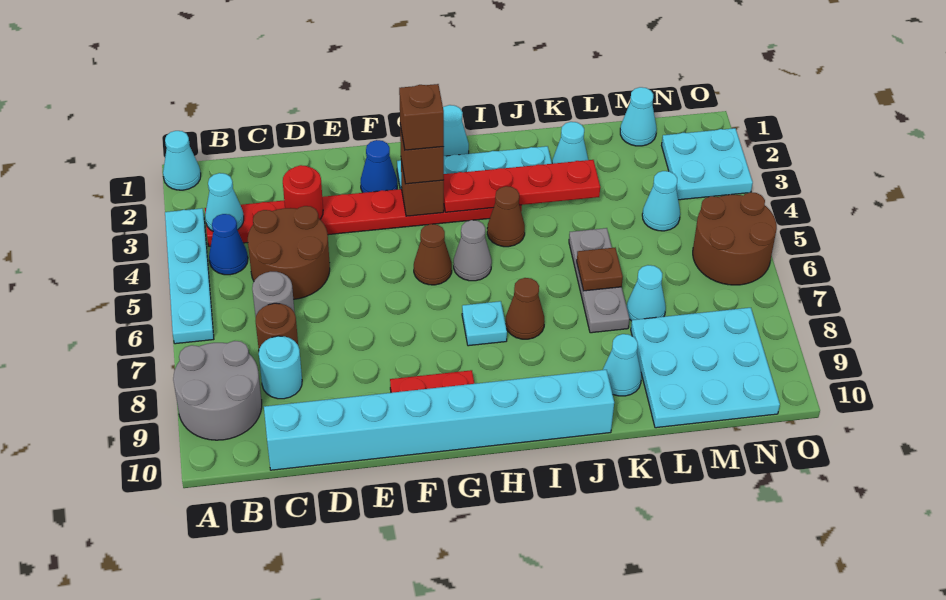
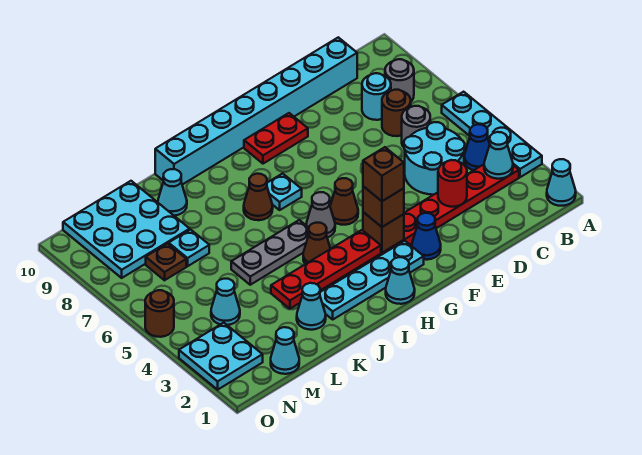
grey round brick A8:B9 level 1 -> grey round brick B8 level 1
brown round brick C4:D5 level 1 -> cyan round brick C4:D5 level 1
grey plate K5:K7 level 1 -> grey plate I5:K5 level 1
brown plate K6 level 2 -> brown plate M7 level 1
cyan cone L7 level 1 -> cyan plate L7 level 1
brown round brick N5:O6 level 1 -> brown round brick O5 level 1

